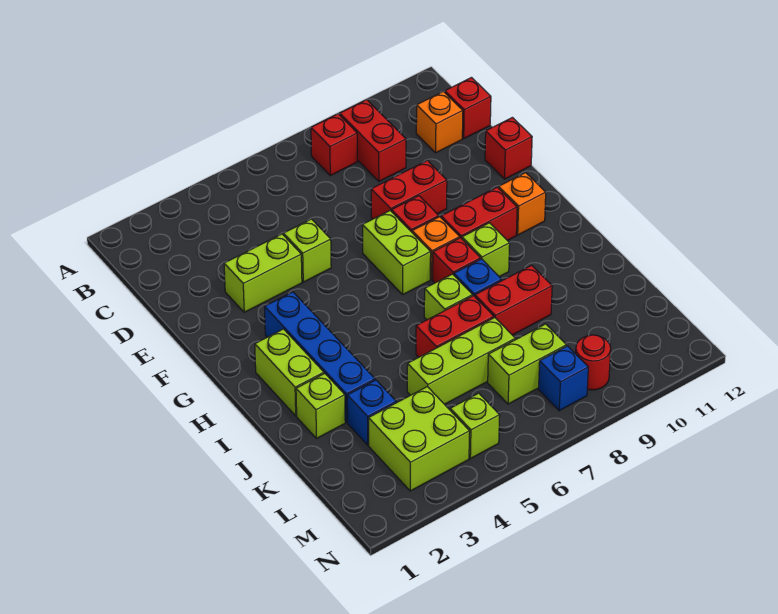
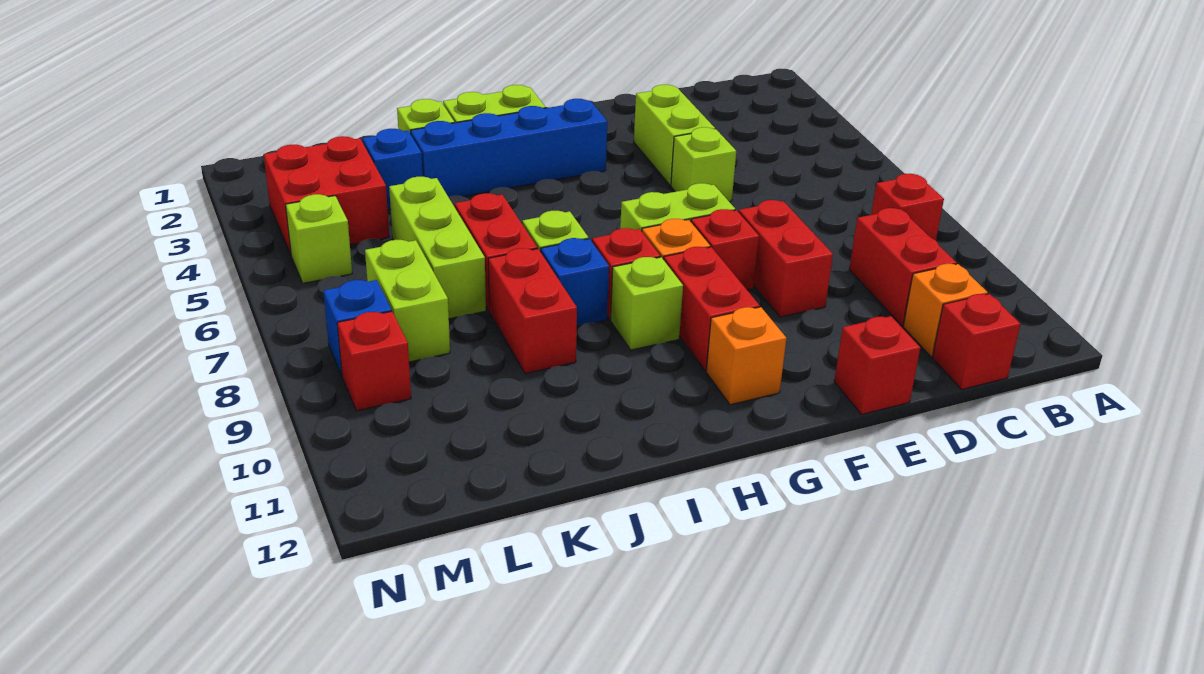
red brick B9:C9 level 1 -> red brick C9:C10 level 1
lime brick L3:M4 level 1 -> red brick L3:M4 level 1
red round brick M9 level 1 -> red brick M9 level 1

